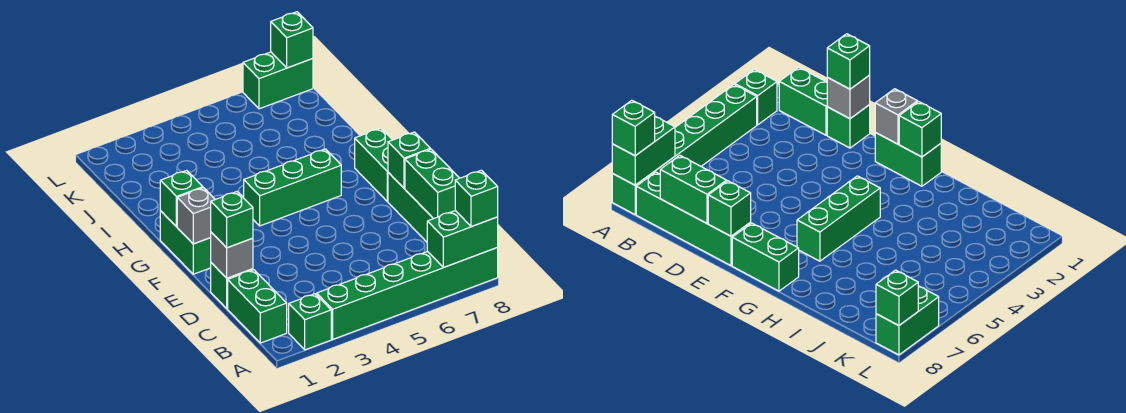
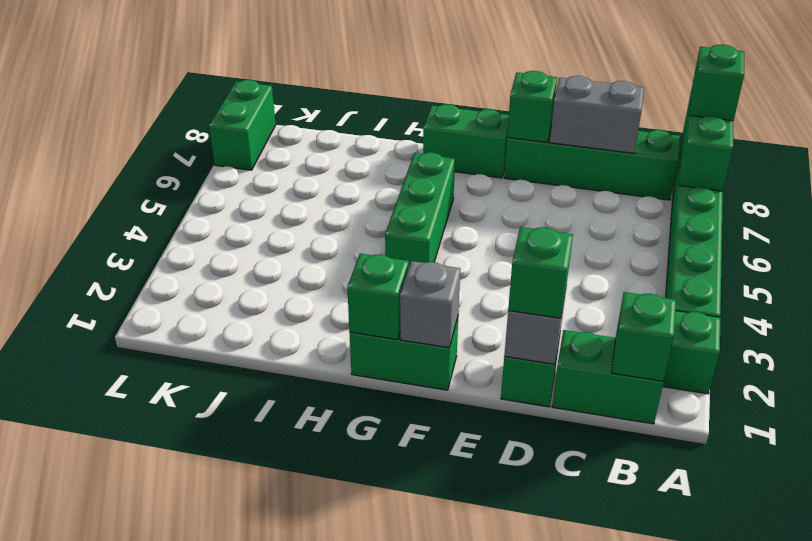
green brick C8:D8 level 2 -> grey brick C8:D8 level 2
green brick L8 level 2 -> green brick B1 level 2

